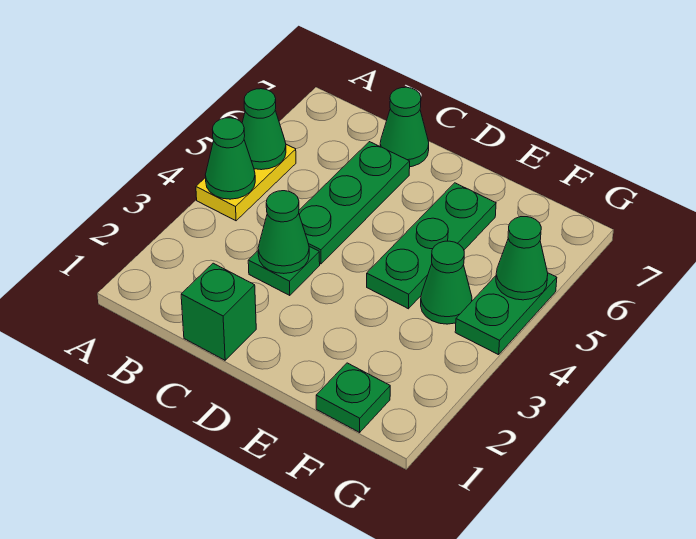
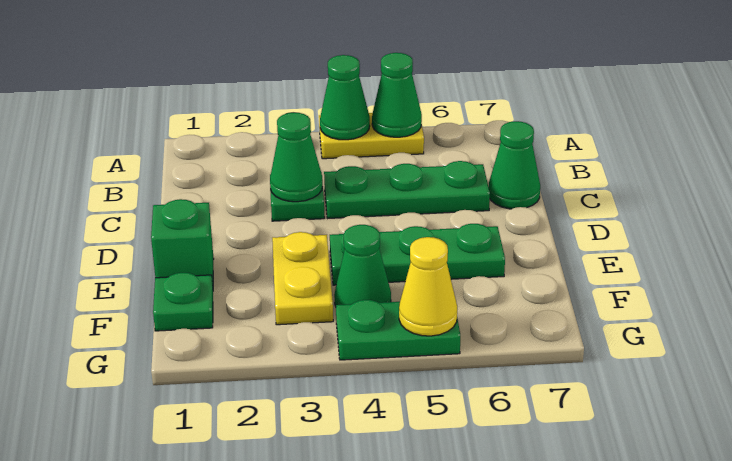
green brick C1 level 1 -> green brick E1 level 1
none -> yellow plate E3:F3 level 1
green cone G5 level 2 -> yellow cone G5 level 2

